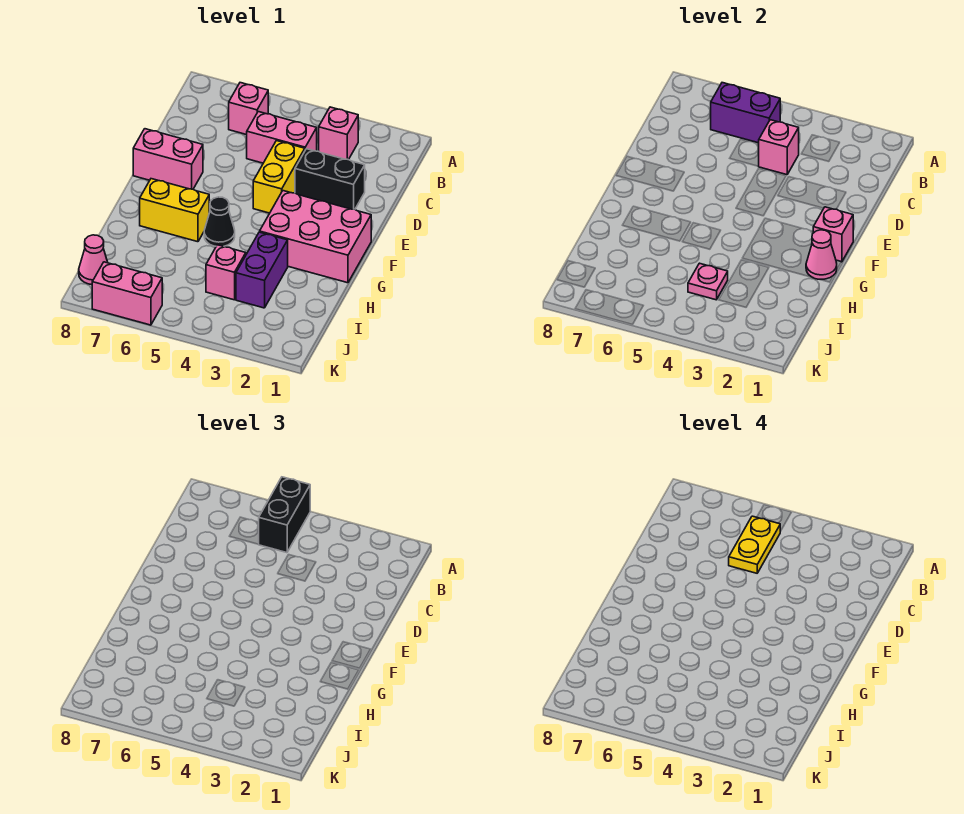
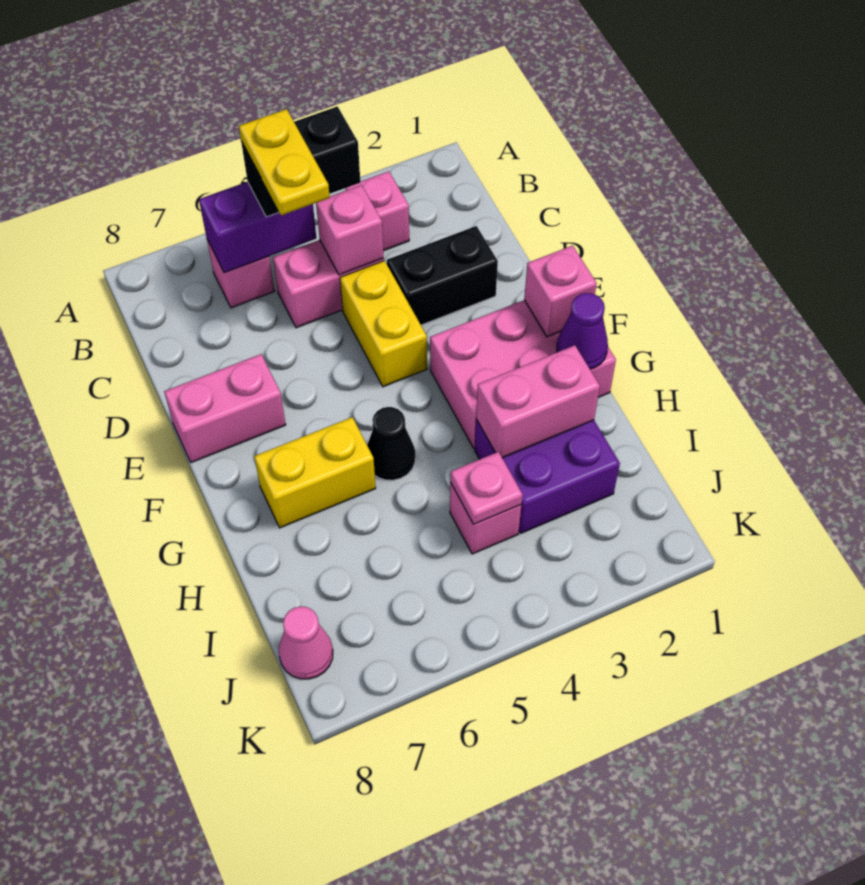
black brick A5:B5 level 3 -> black brick B4:B5 level 3
pink cone G1 level 2 -> purple cone G1 level 2
purple brick H3:I3 level 1 -> purple brick H2:I3 level 1
pink brick K6:K7 level 1 -> pink brick H2:H3 level 2

